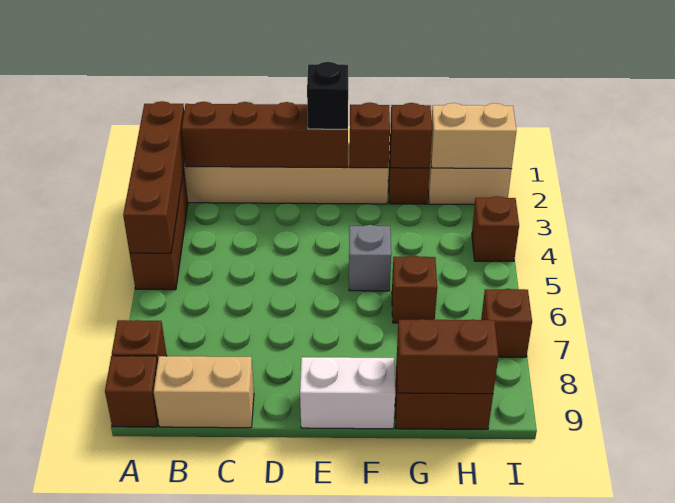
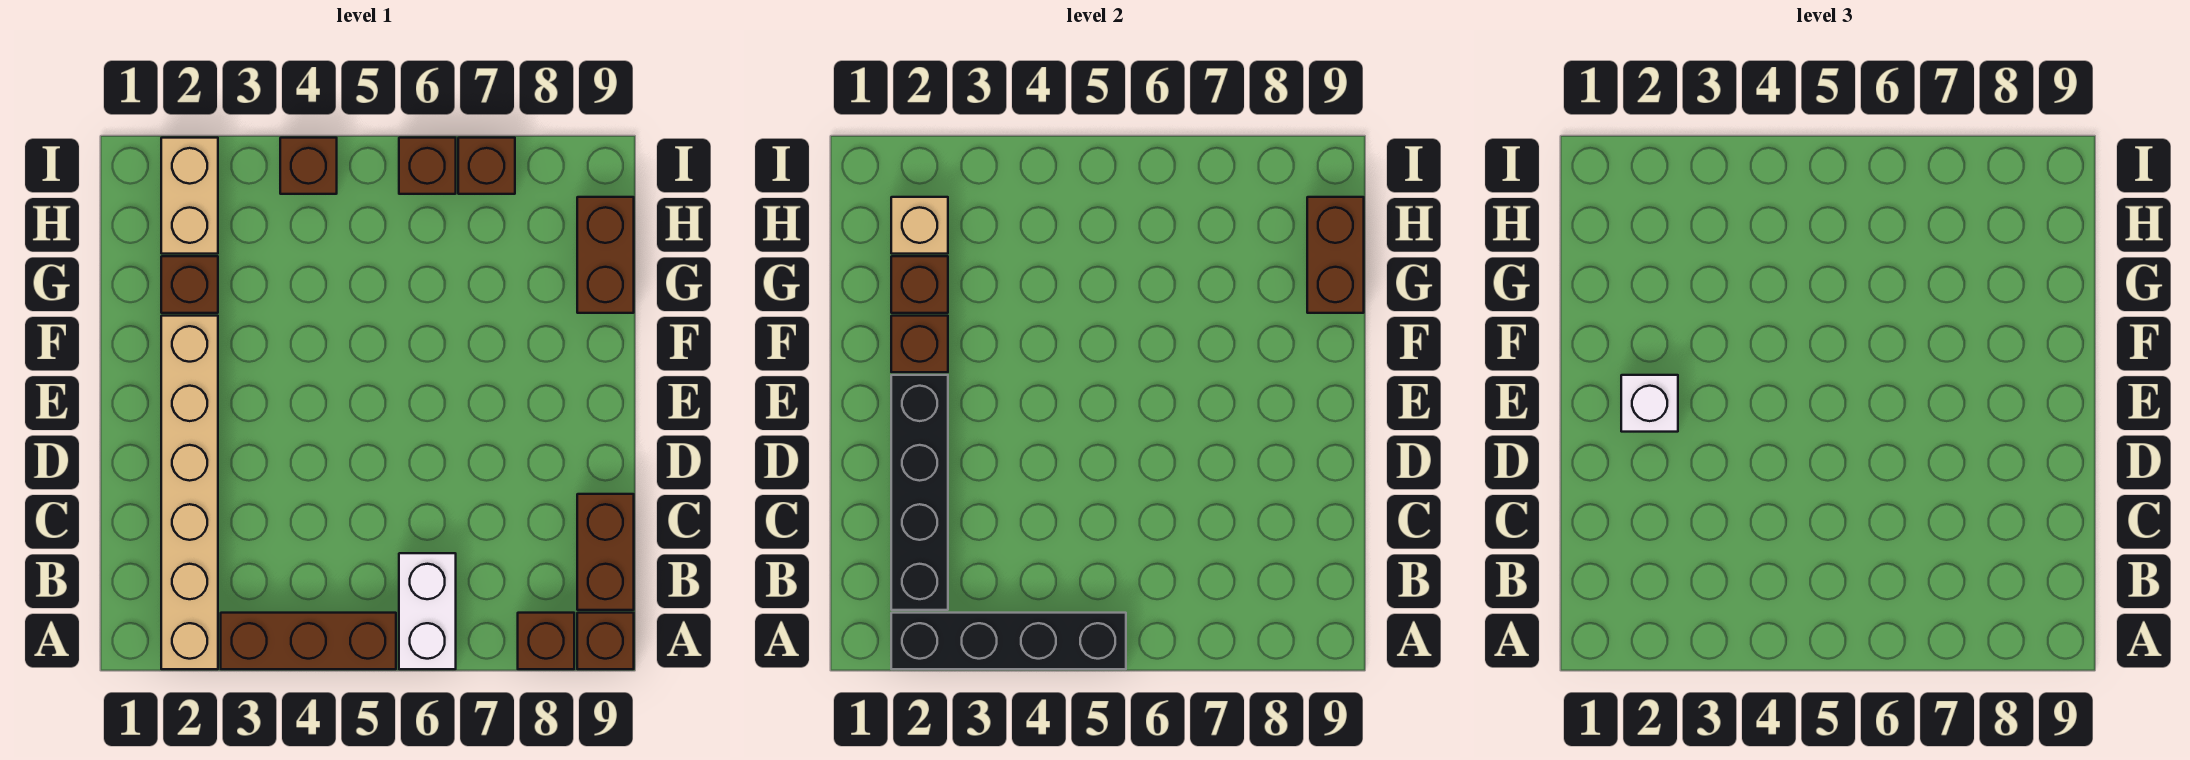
brown brick A2:A5 level 2 -> black brick A2:A5 level 2
brown brick B2:E2 level 2 -> black brick B2:E2 level 2
tan brick B9:C9 level 1 -> brown brick B9:C9 level 1
black brick E2 level 3 -> white brick E2 level 3
white brick E9:F9 level 1 -> white brick A6:B6 level 1
grey brick F5 level 1 -> none
brown brick G6 level 1 -> brown brick I6 level 1
tan brick H2:I2 level 2 -> tan brick H2 level 2

